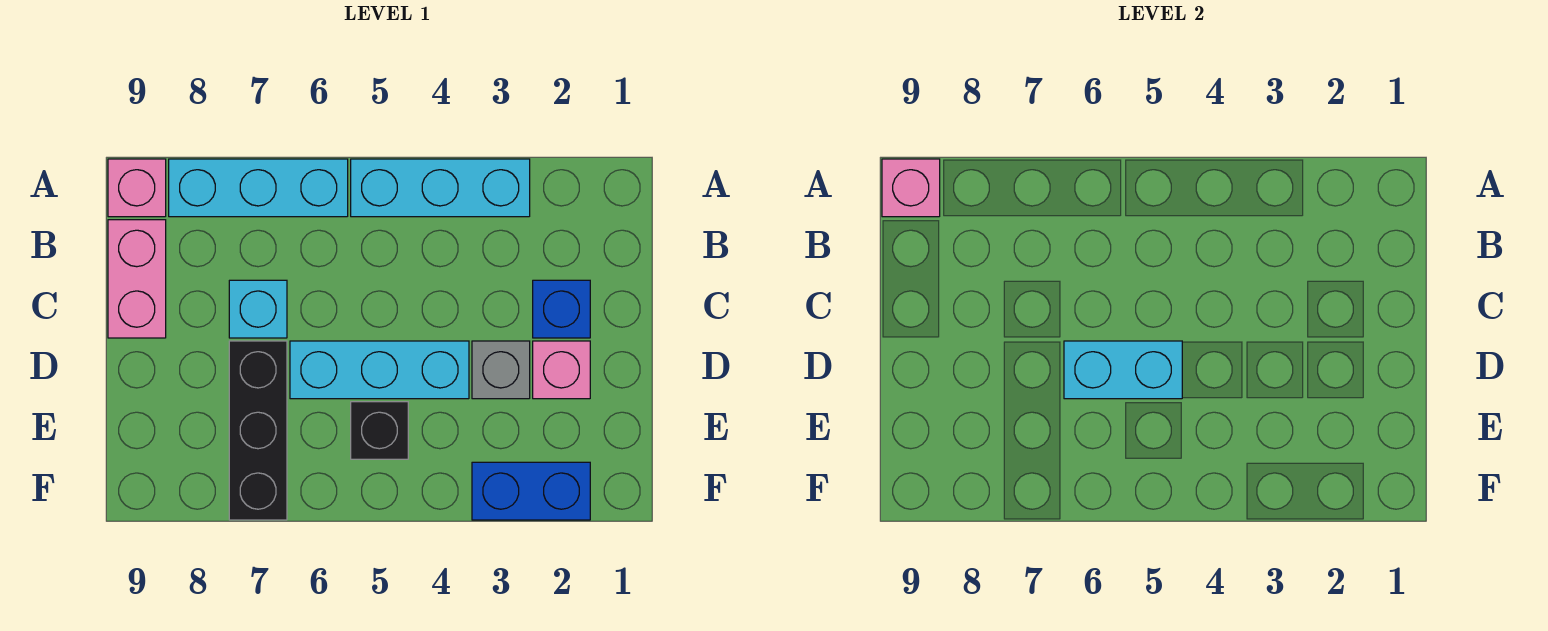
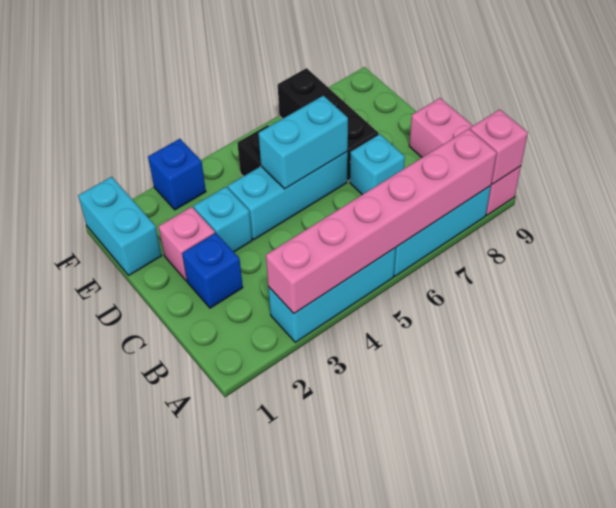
none -> pink brick A3:A8 level 2
grey brick D3 level 1 -> cyan brick D3 level 1
none -> cyan brick E1:F1 level 1
blue brick F2:F3 level 1 -> blue brick F3 level 1

